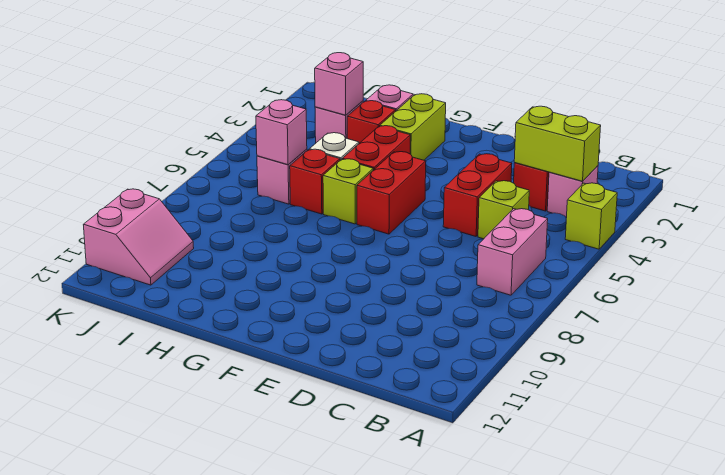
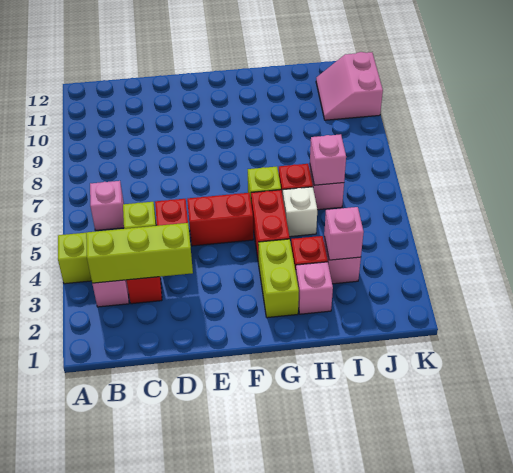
lime brick B3:C3 level 2 -> lime brick B3:D3 level 2
pink brick B6:B7 level 1 -> pink brick B6 level 1
red brick F5:F6 level 1 -> red brick E5:F5 level 1

